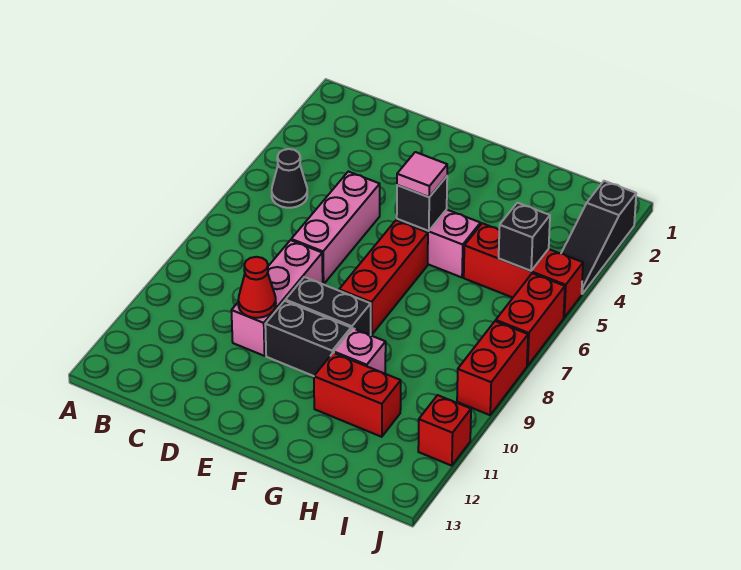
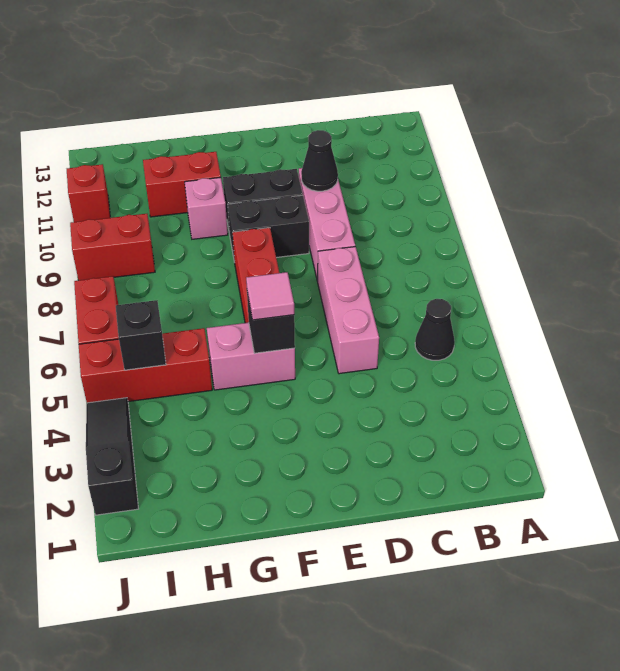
red cone D10 level 2 -> black cone D10 level 2
red brick J8:J9 level 1 -> red brick I9:J9 level 1

